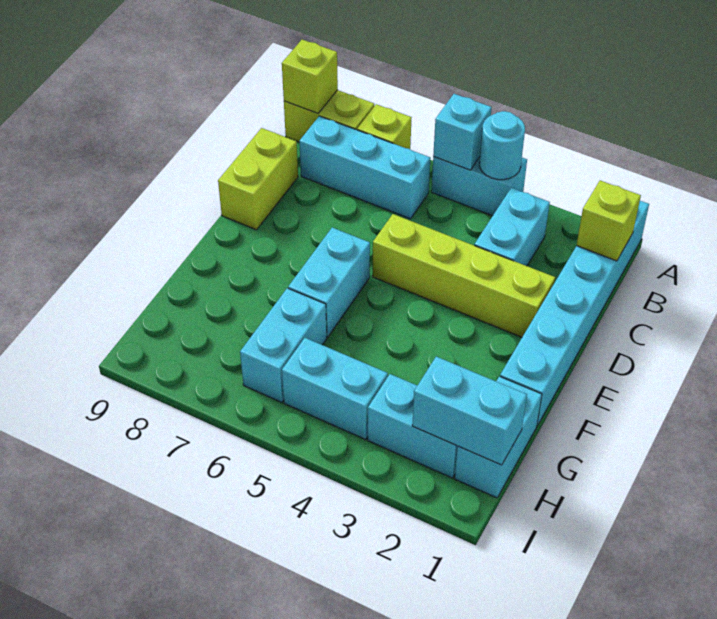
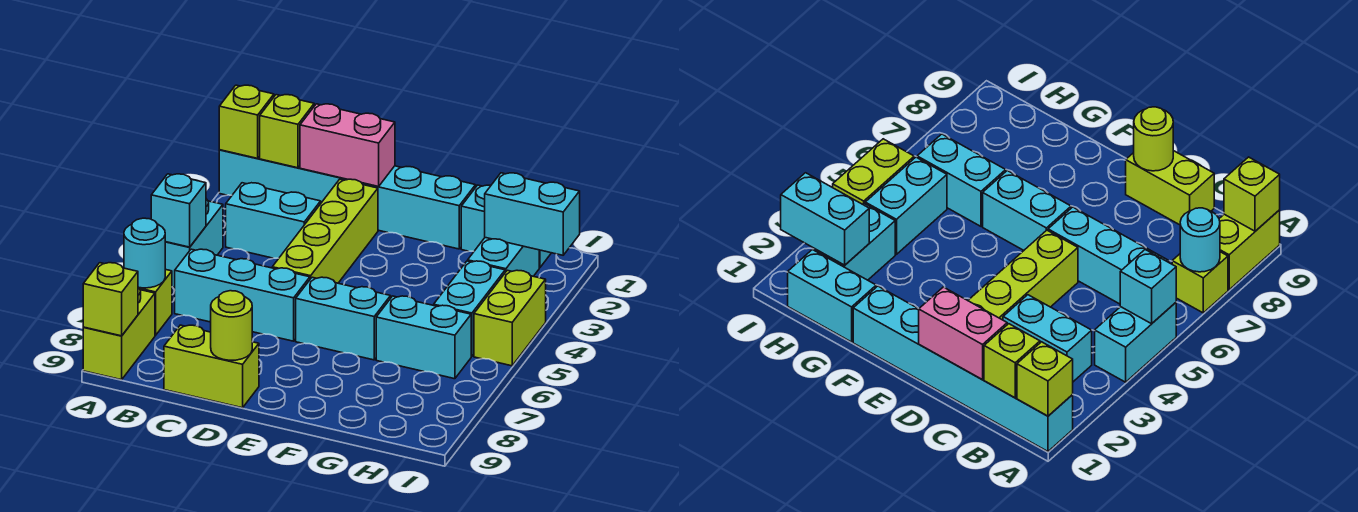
none -> lime brick A1 level 2
cyan round brick A4 level 2 -> cyan round brick A7 level 2
cyan brick B6:B8 level 1 -> cyan brick B6:D6 level 1
none -> pink brick C1:D1 level 2
none -> lime round brick D9 level 2
cyan brick H1:H2 level 2 -> cyan brick H2:I2 level 2
none -> lime brick I4:I5 level 1

